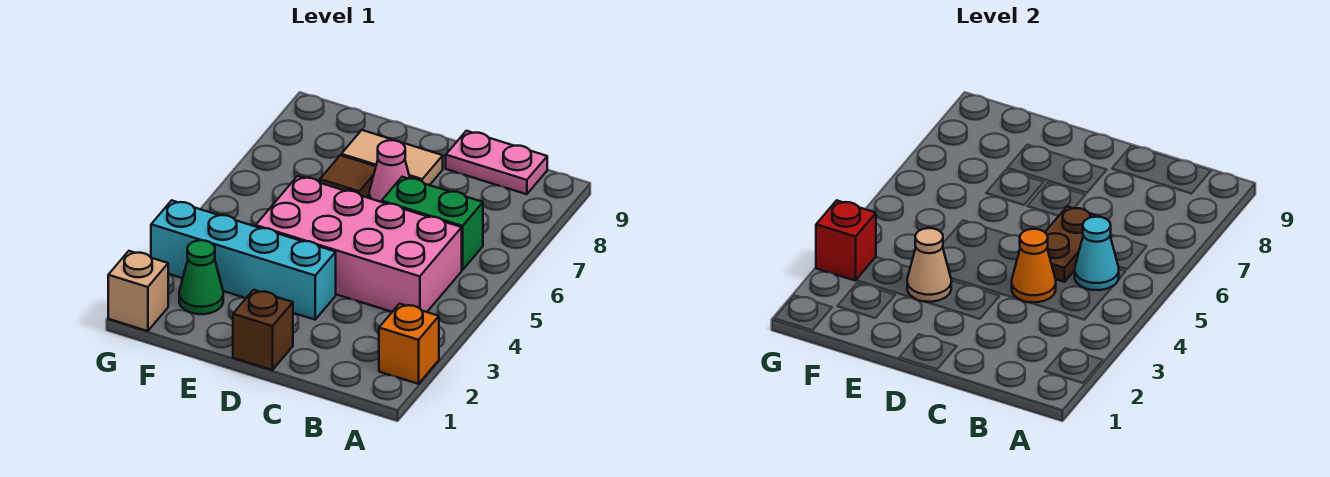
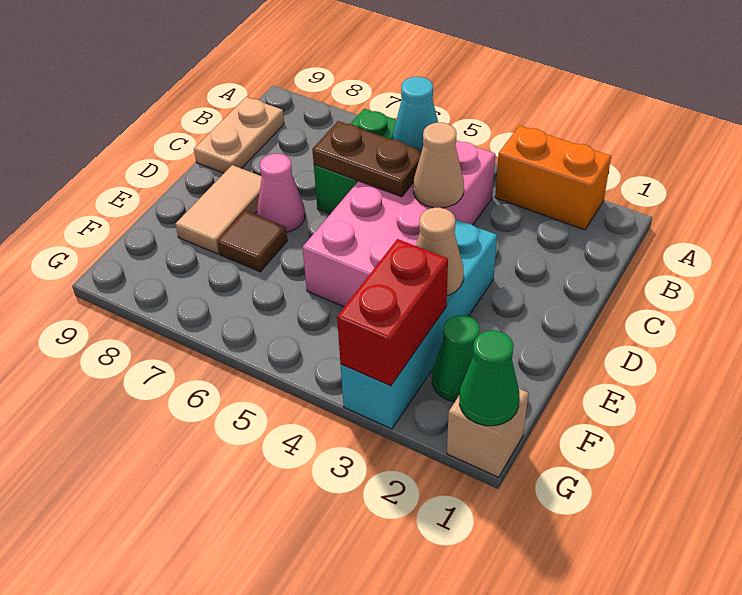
orange brick A2 level 1 -> orange brick A2:A3 level 1
pink plate B9:C9 level 1 -> tan plate B9:C9 level 1
orange cone C4 level 2 -> tan cone C4 level 2
brown brick D1 level 1 -> none
none -> green cone G1 level 2
red brick G3 level 2 -> red brick F3:G3 level 2

